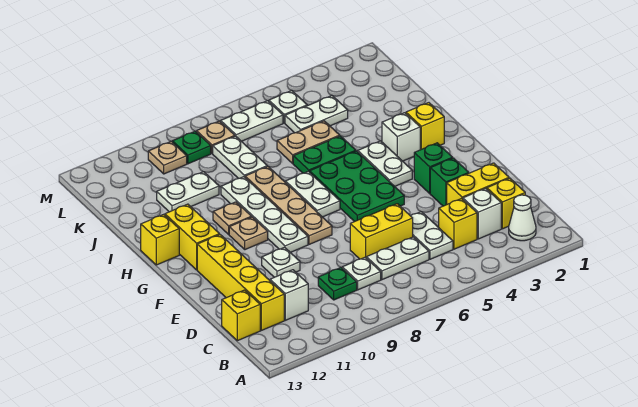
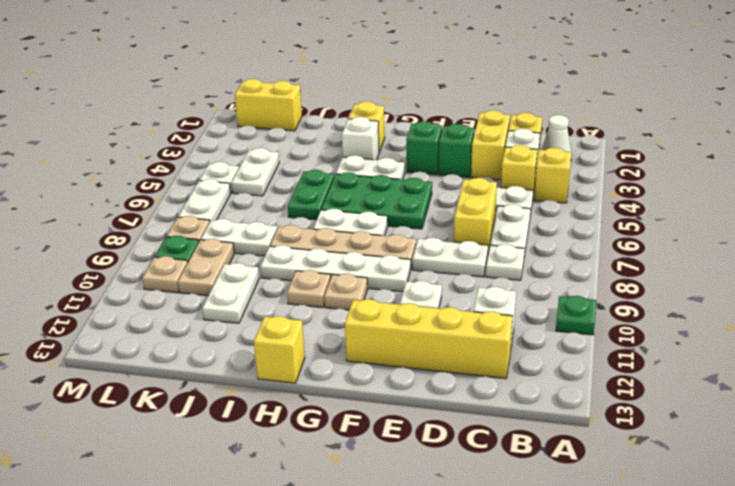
green plate C9 level 1 -> green plate A10 level 1
yellow brick C13 level 1 -> yellow brick B4 level 1
none -> white plate D8:E8 level 1
yellow brick G12:H12 level 1 -> yellow brick K1:L1 level 1
tan plate J5:J6 level 1 -> tan plate K9:K10 level 1

